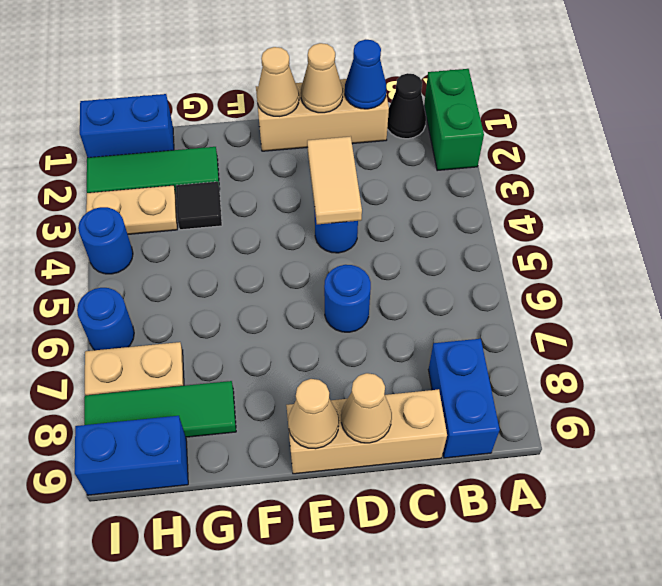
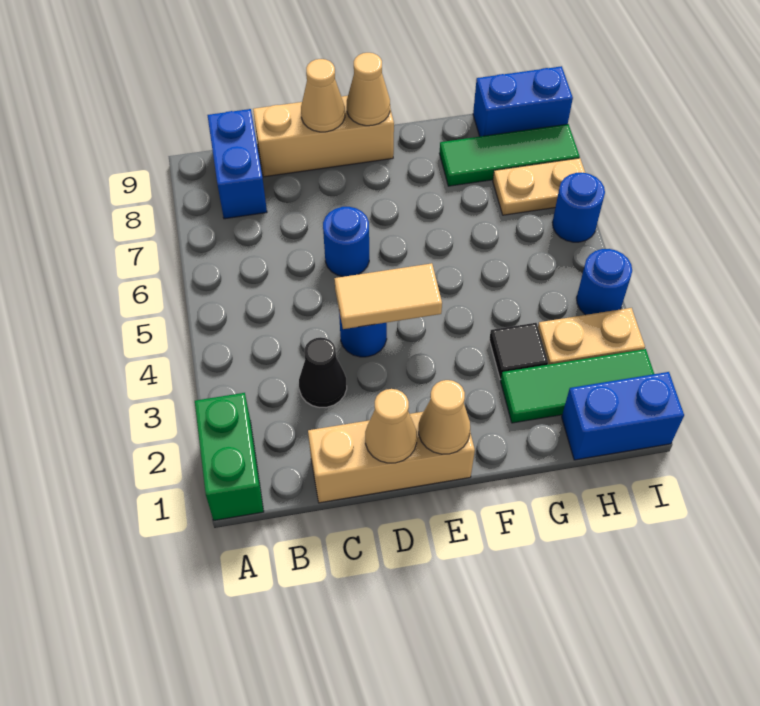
black cone B1 level 1 -> black cone C3 level 1
blue cone C1 level 2 -> none
tan tile D3:D4 level 2 -> tan tile D4:E4 level 2

